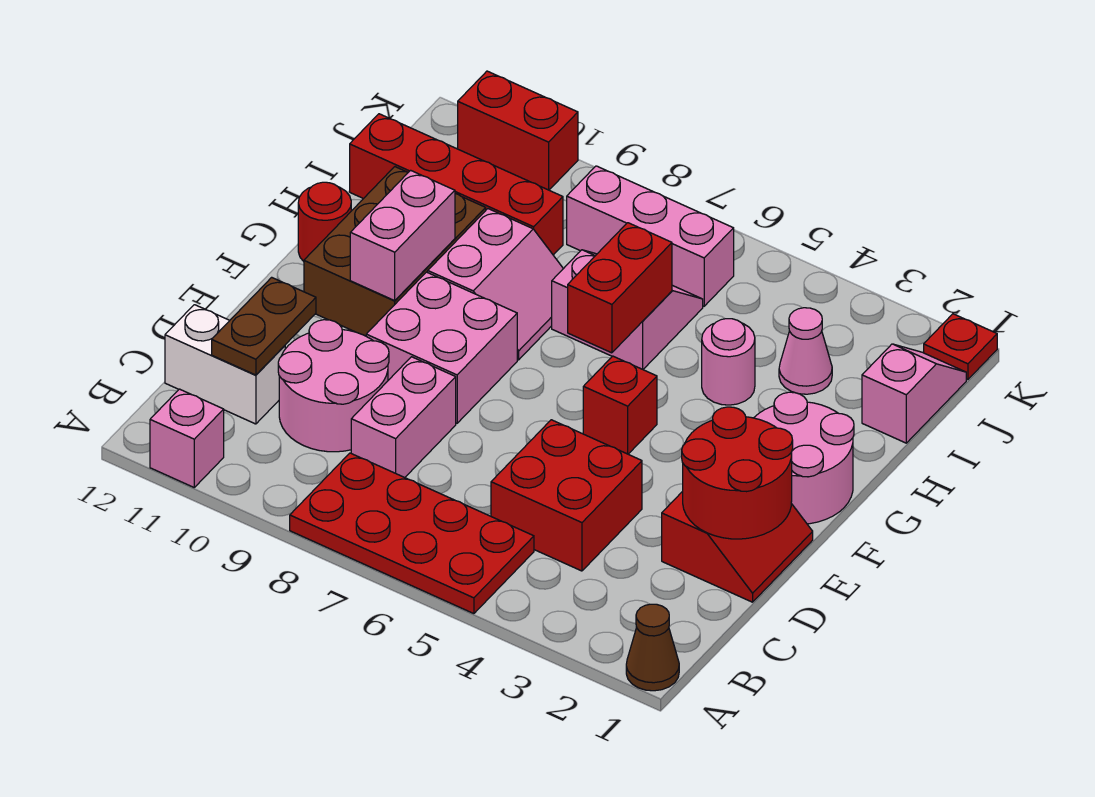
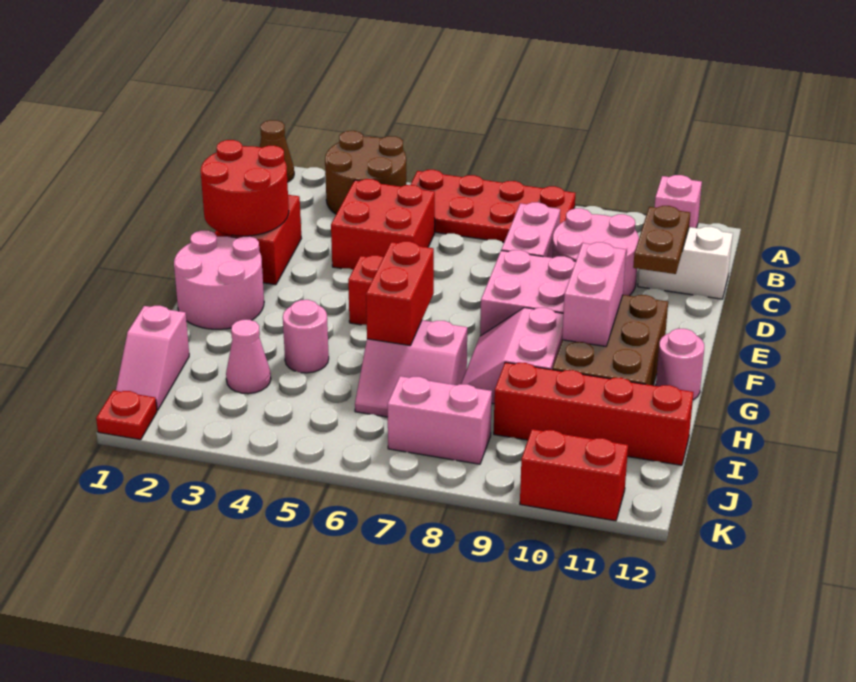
none -> brown round brick A3:B4 level 1
red round brick G12 level 1 -> pink round brick G12 level 1
pink brick J6:J8 level 1 -> pink brick J7:J8 level 1

